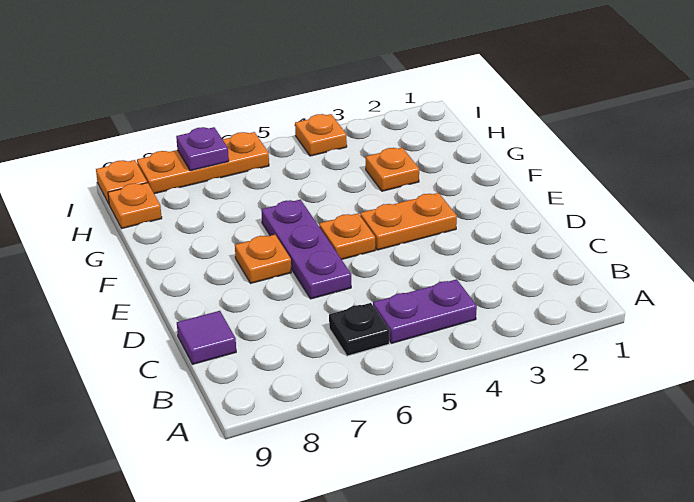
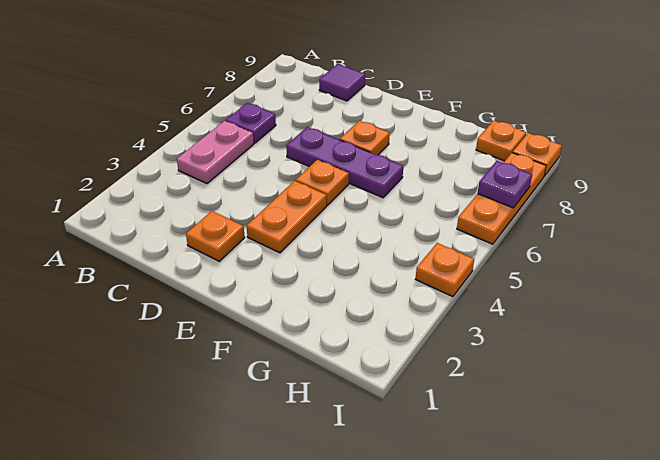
purple plate B4:B5 level 1 -> pink plate B4:B5 level 1
black plate B6 level 1 -> purple plate B6 level 1
orange plate G3 level 1 -> orange plate D2 level 1

